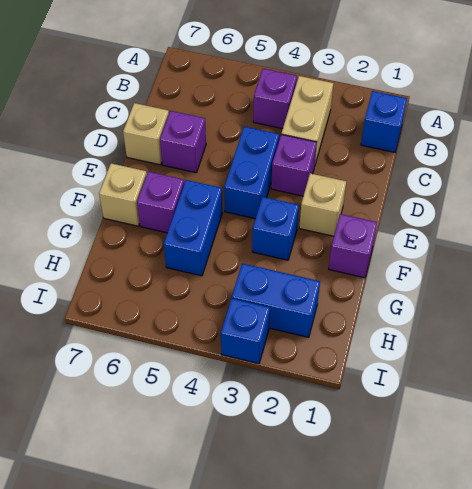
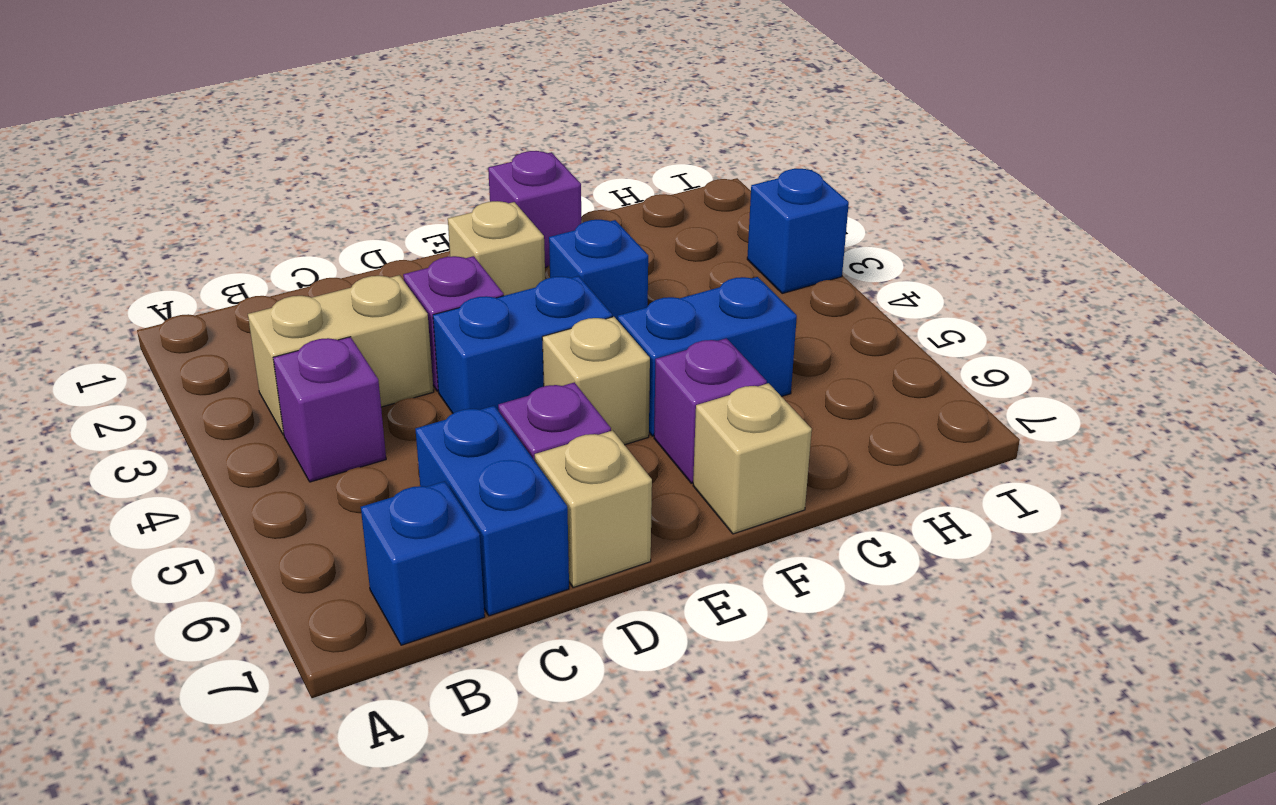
blue brick B1 level 1 -> blue brick B7 level 1
none -> tan brick E5 level 1
blue brick H2:H3 level 1 -> blue brick C6:C7 level 1

